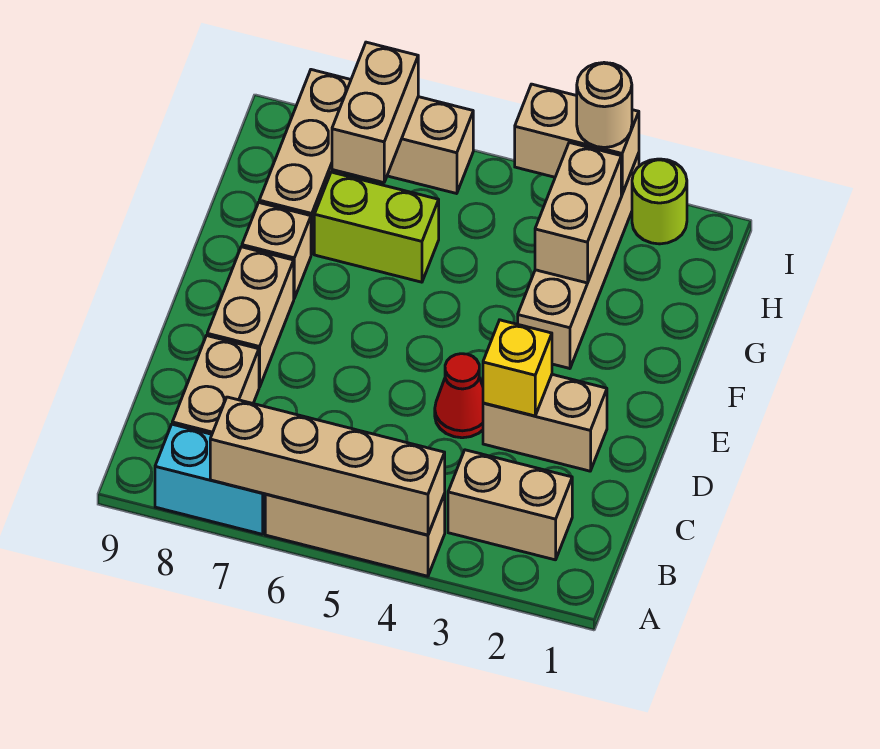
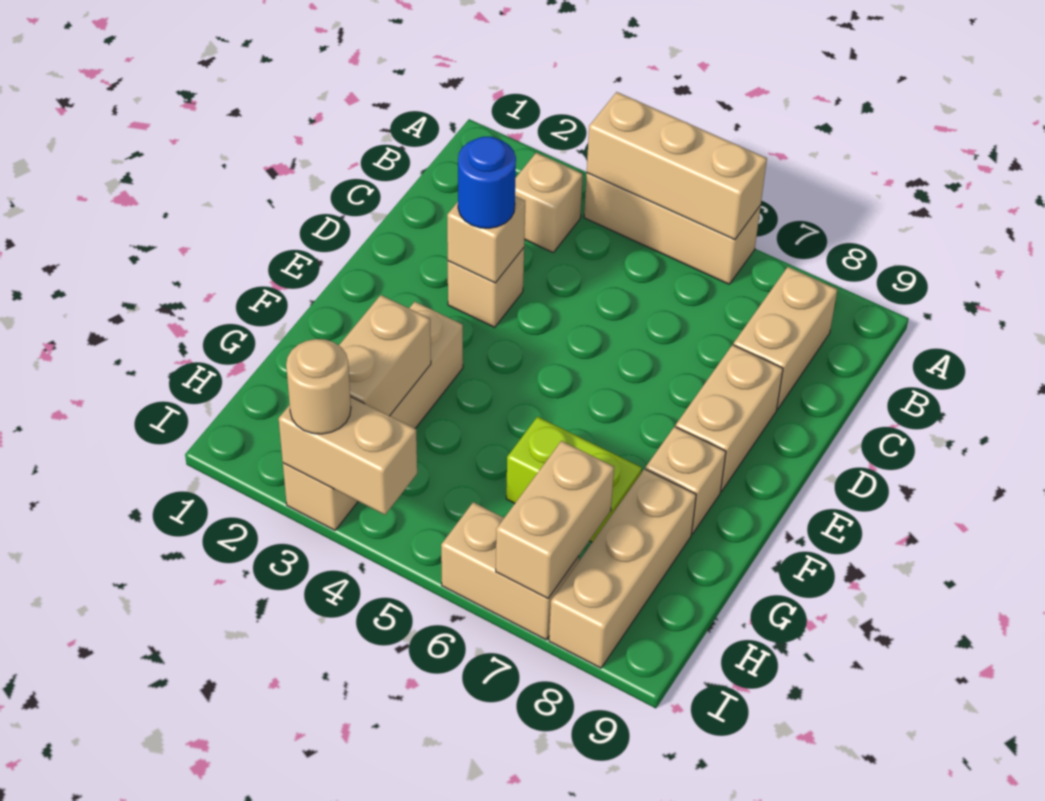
tan brick A4:A7 level 2 -> tan brick A4:A6 level 2
cyan brick A7:A8 level 1 -> none
tan brick B2:B3 level 1 -> tan brick B3 level 1
tan brick D2:D3 level 1 -> tan brick D3 level 1
yellow brick D3 level 2 -> tan brick D3 level 2
none -> blue round brick D3 level 3
red cone D4 level 1 -> none
lime round brick I2 level 1 -> none

